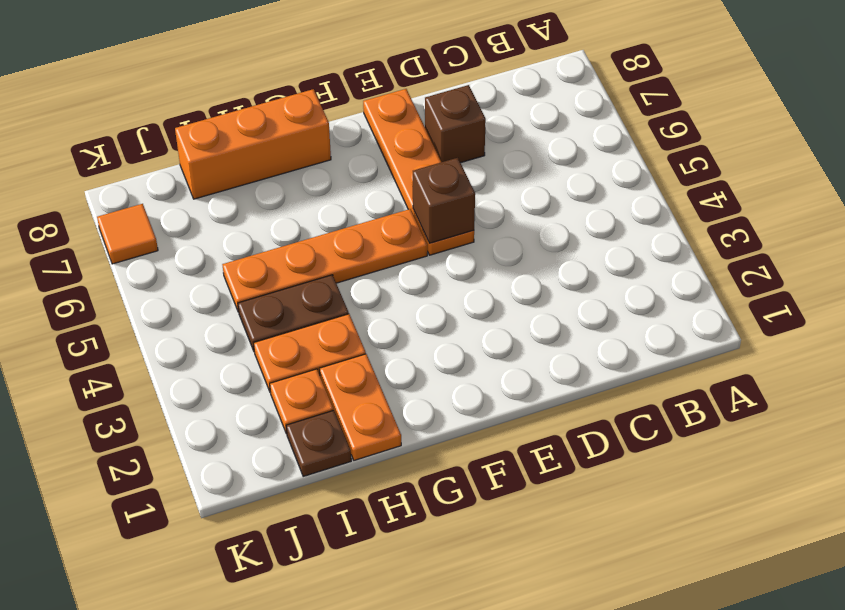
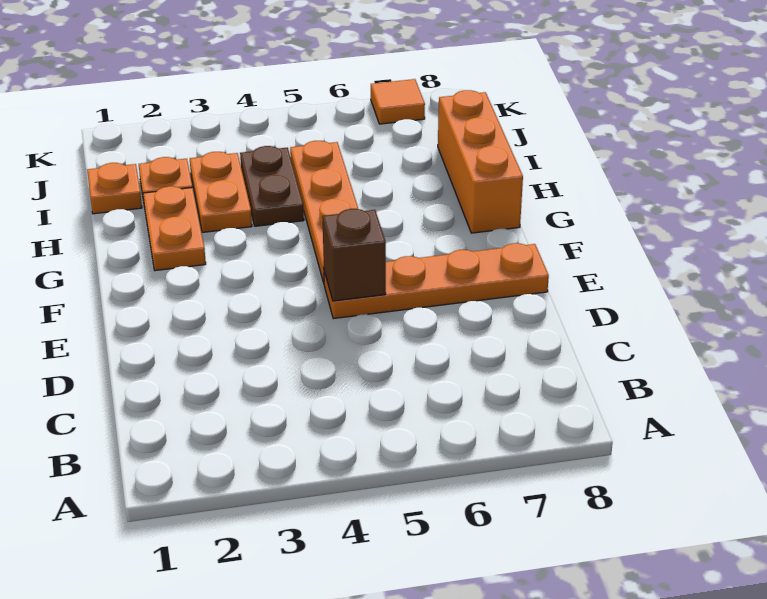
brown brick D7 level 1 -> none
orange plate H1:H2 level 1 -> orange plate G2:H2 level 1
brown plate I1 level 1 -> orange plate I1 level 1

